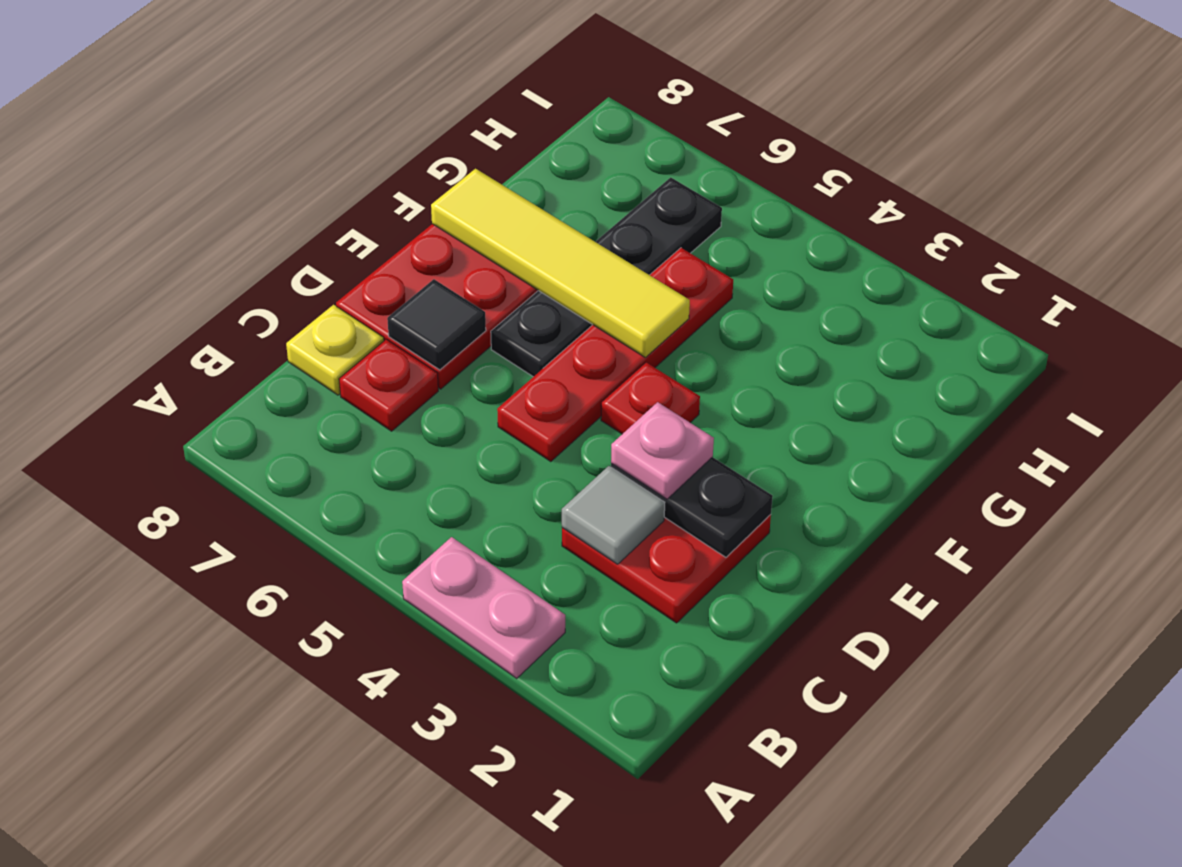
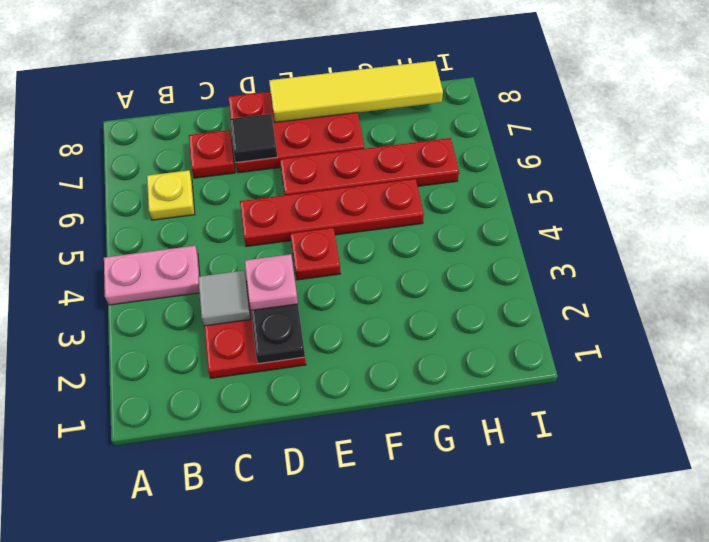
pink plate A3:A4 level 1 -> pink plate A4:B4 level 1
yellow plate C8 level 1 -> yellow plate B6 level 1
black plate E6:H6 level 1 -> red plate E6:H6 level 1
yellow tile F5:F8 level 2 -> yellow tile E8:H8 level 2

